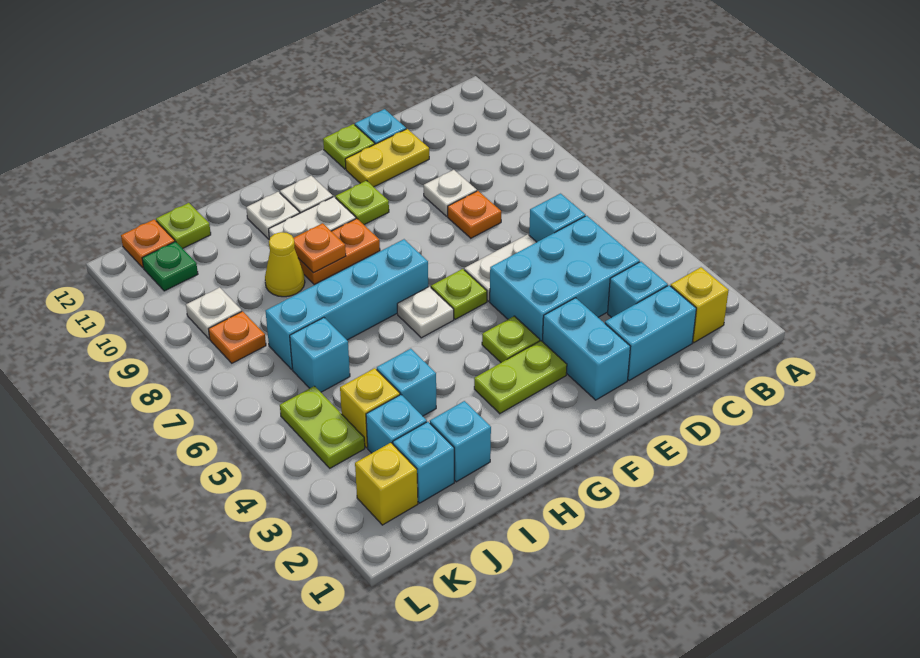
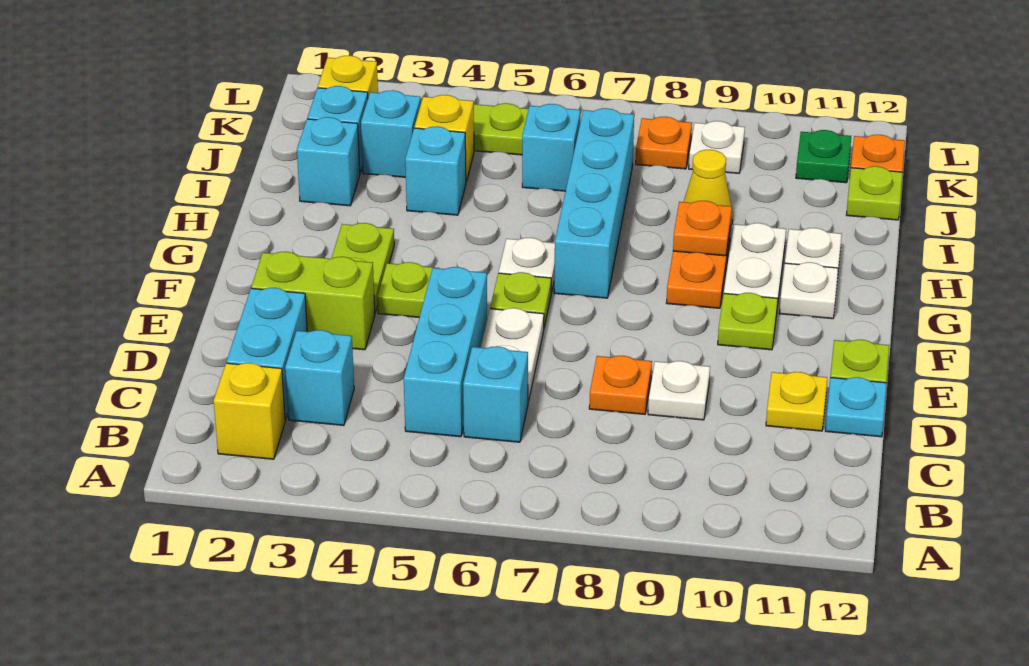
cyan brick C4:E5 level 1 -> cyan brick C5:E5 level 1
yellow plate D11:E11 level 1 -> yellow plate D11 level 1
cyan brick E2:E3 level 1 -> lime brick E2:E3 level 1

